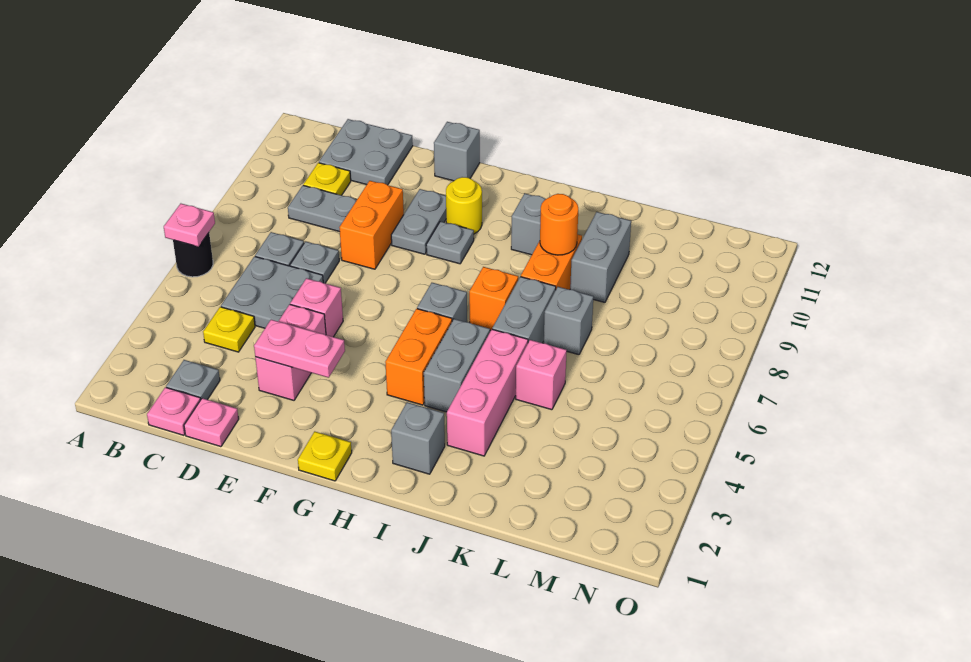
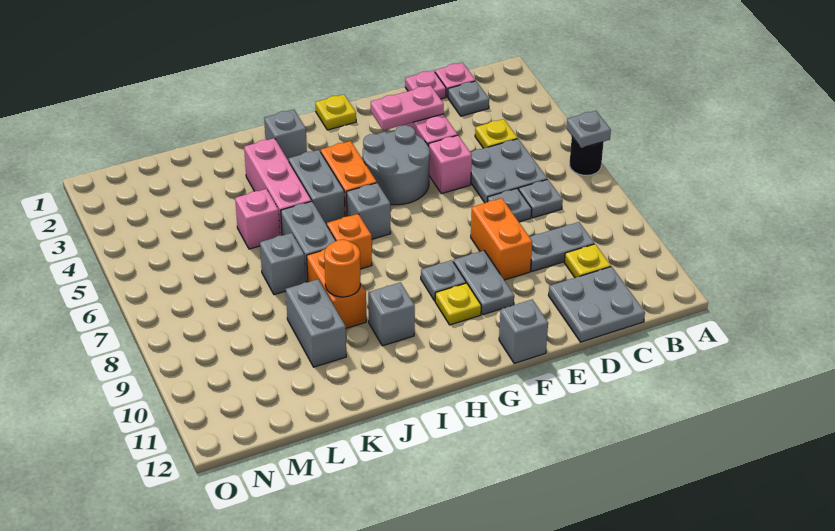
pink plate A6 level 2 -> grey plate A6 level 2
none -> grey round brick F4:G5 level 1
yellow round brick G10 level 1 -> yellow plate G10 level 1

